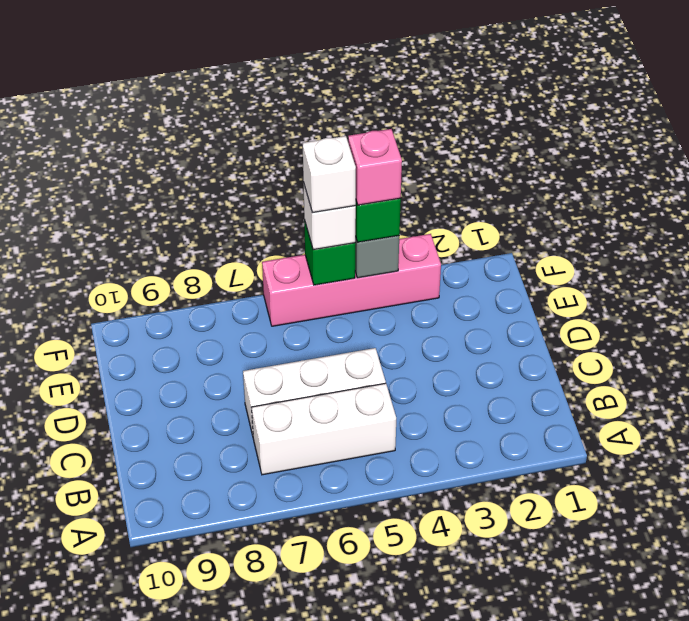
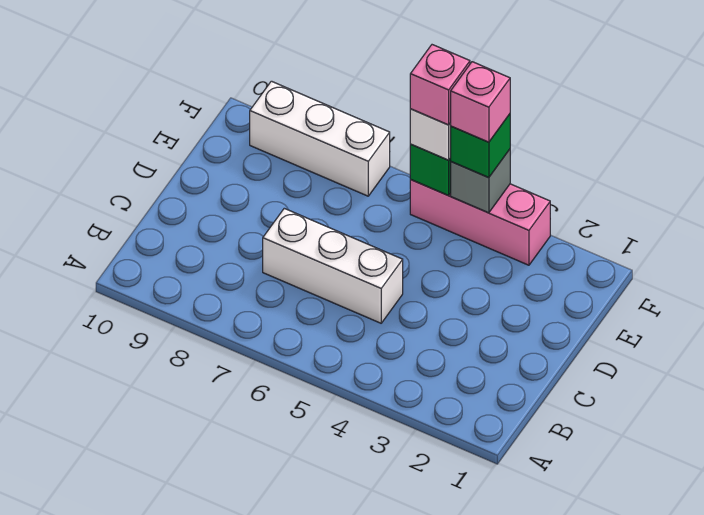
white brick B5:B7 level 1 -> white brick F7:F9 level 1
pink brick F3:F6 level 1 -> pink brick F3:F5 level 1
white brick F5 level 4 -> pink brick F5 level 4

